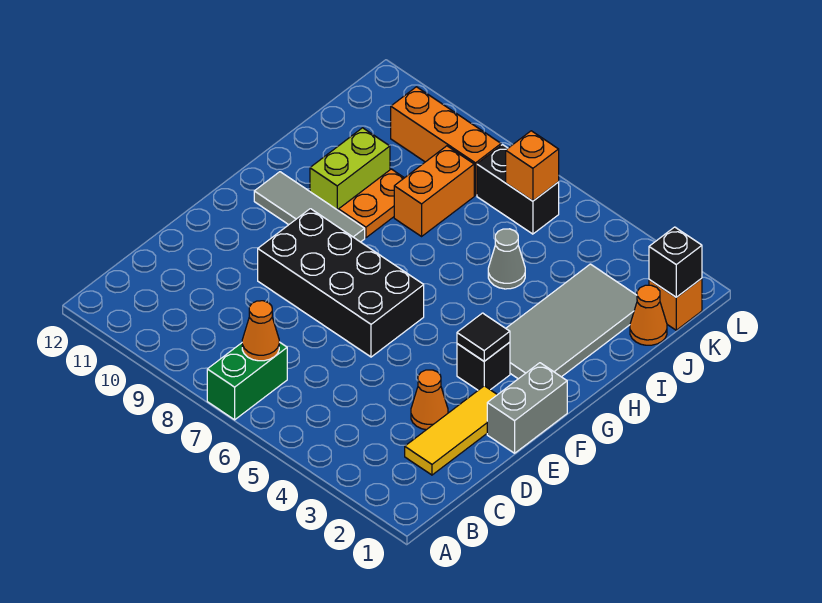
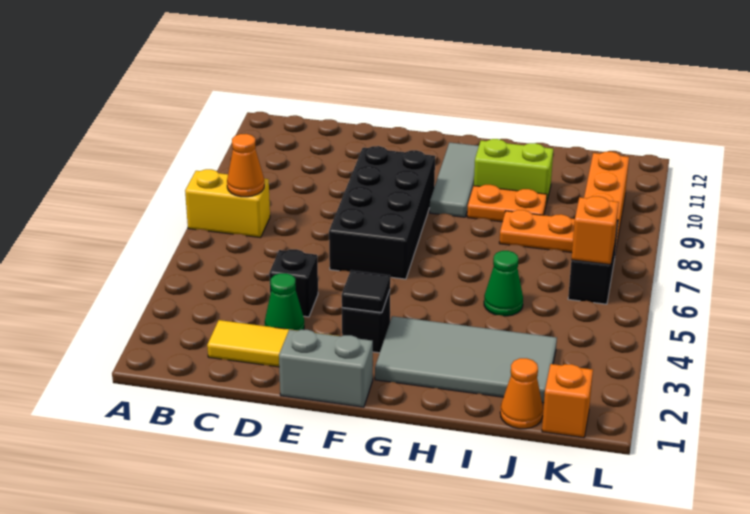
green brick A7:B7 level 1 -> yellow brick A7:B7 level 1
orange cone D3 level 1 -> green cone D3 level 1
grey cone I5 level 1 -> green cone I5 level 1
orange brick I8:J8 level 1 -> orange plate I8:J8 level 1
black brick K1 level 2 -> black brick D4 level 1

